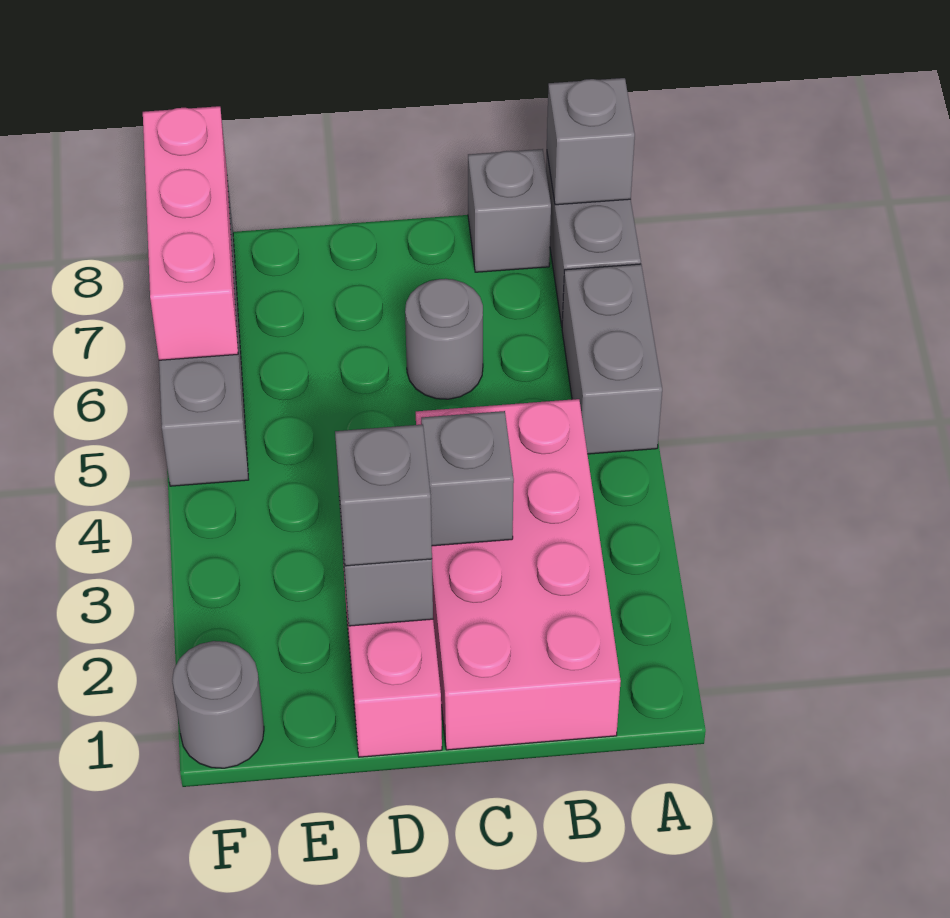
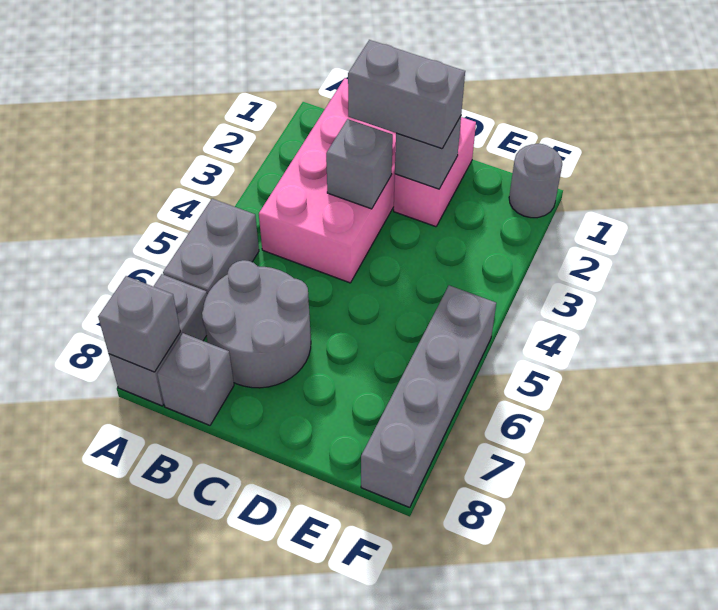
grey round brick C6 level 1 -> grey round brick B6:C7 level 1
grey brick D2 level 3 -> grey brick C2:D2 level 3
pink brick F6:F8 level 2 -> none

